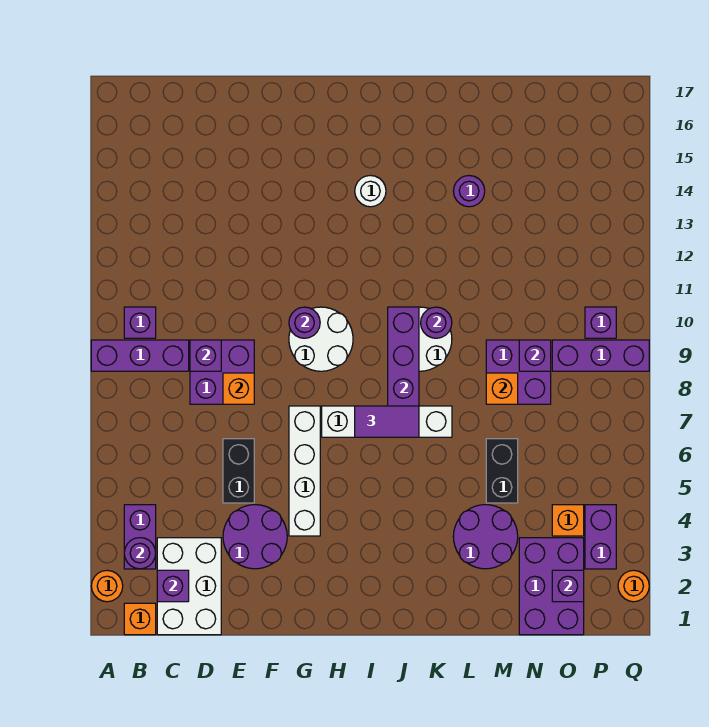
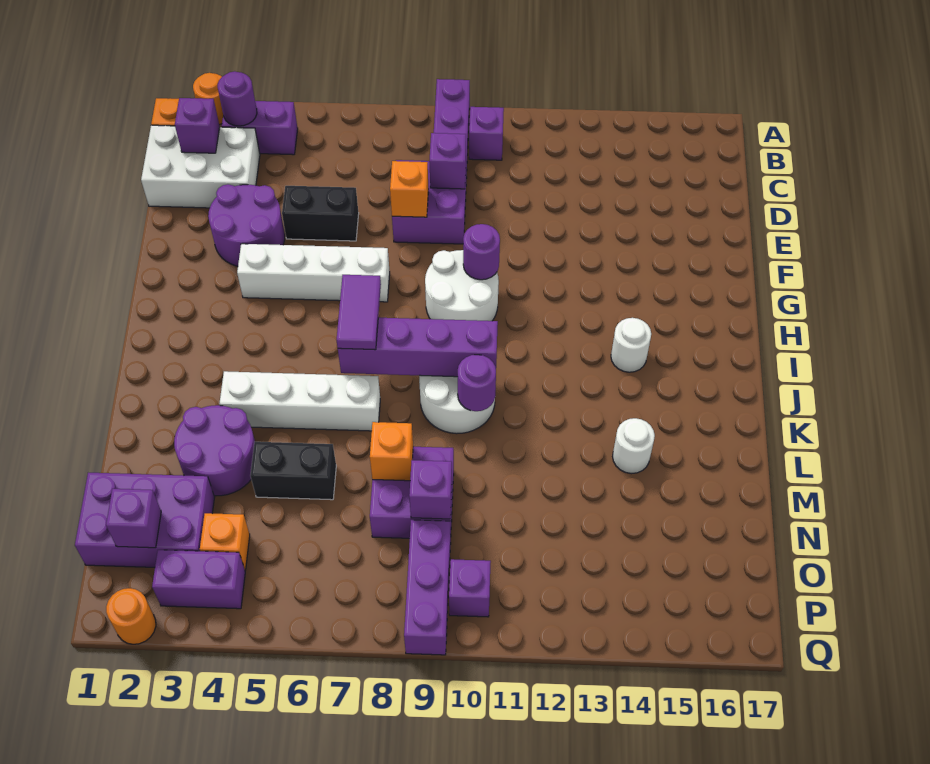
white brick H7:K7 level 1 -> white brick K4:K7 level 1
purple round brick L14 level 1 -> white round brick L14 level 1

